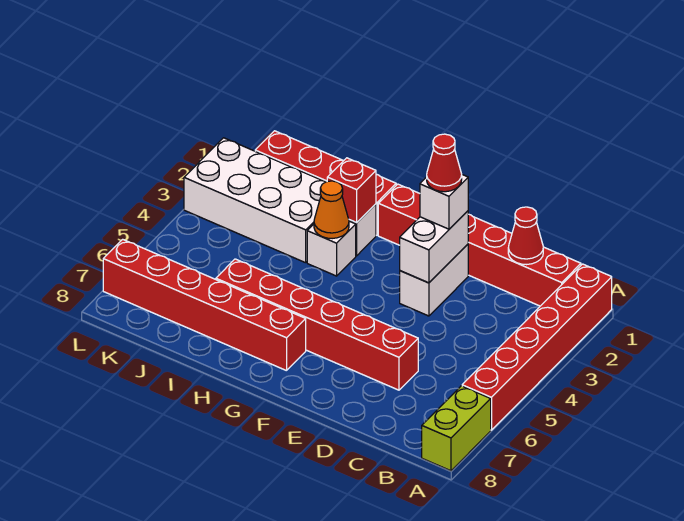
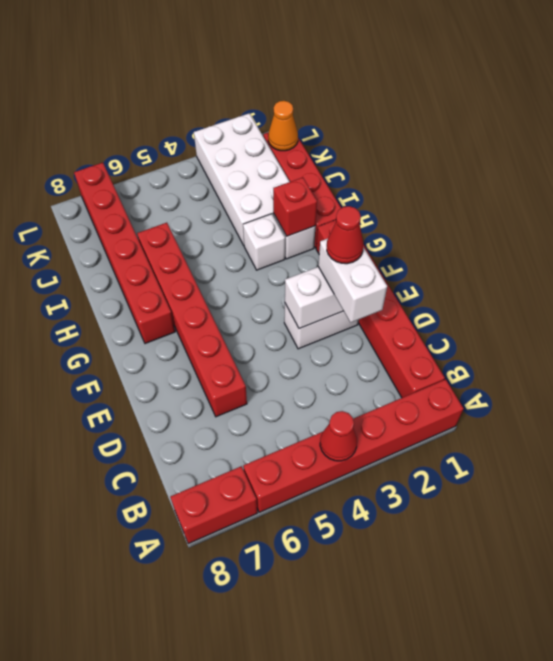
lime brick A7:A8 level 1 -> red brick A7:A8 level 1
red cone C1 level 2 -> red cone A4 level 2
white brick E2 level 3 -> white brick D2:E2 level 3
orange cone H3 level 2 -> orange cone K1 level 2

